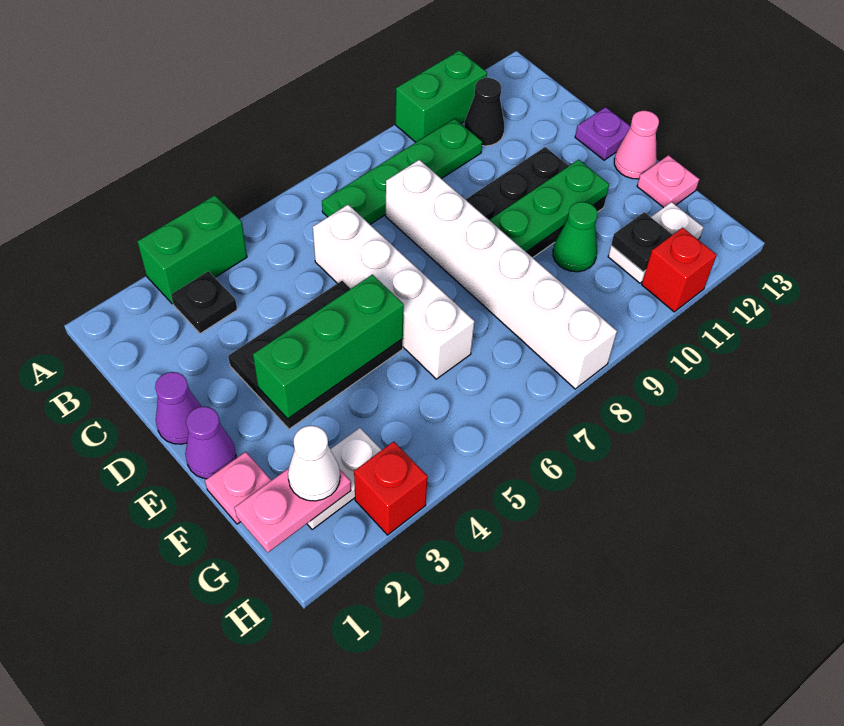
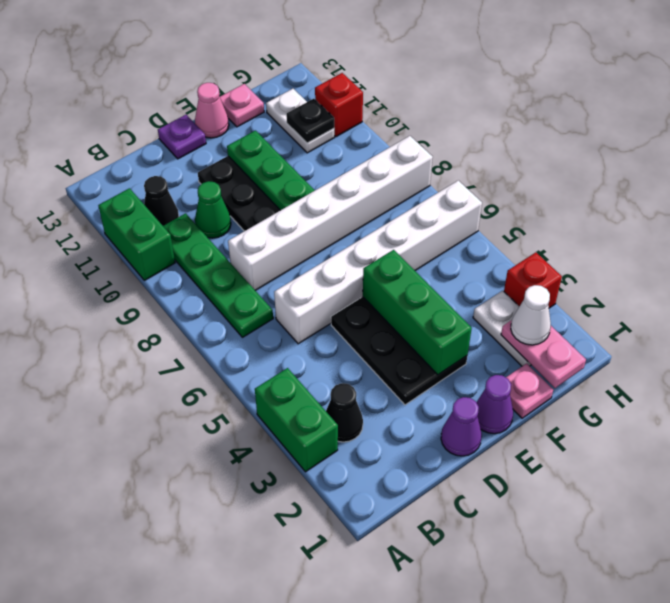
black plate B3 level 1 -> black cone B3 level 1
white brick C6:F6 level 1 -> white brick C6:H6 level 1
green cone F10 level 1 -> green cone C10 level 1

